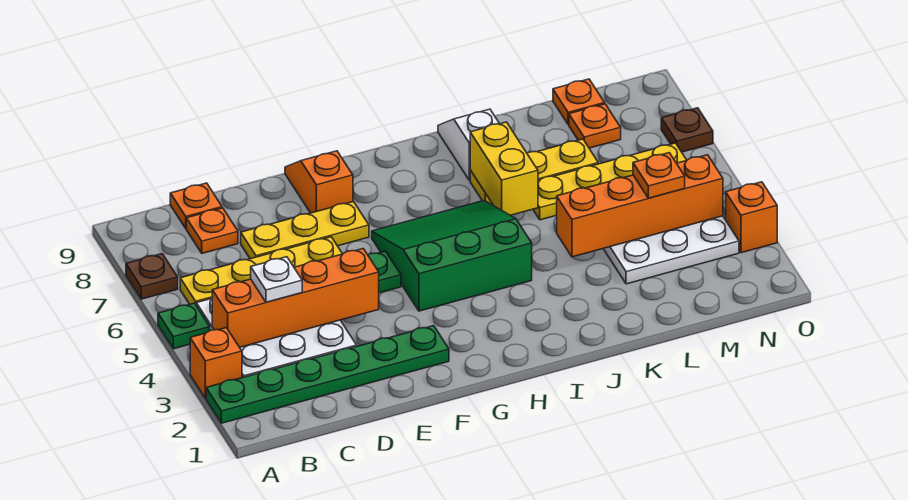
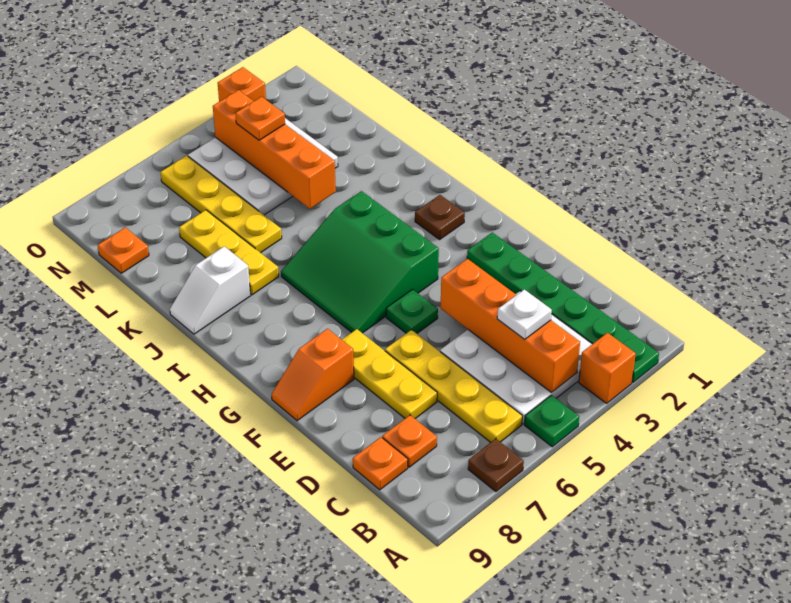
yellow brick J6:J7 level 2 -> none
orange plate M8 level 1 -> none
brown plate O7 level 1 -> brown plate H2 level 1

